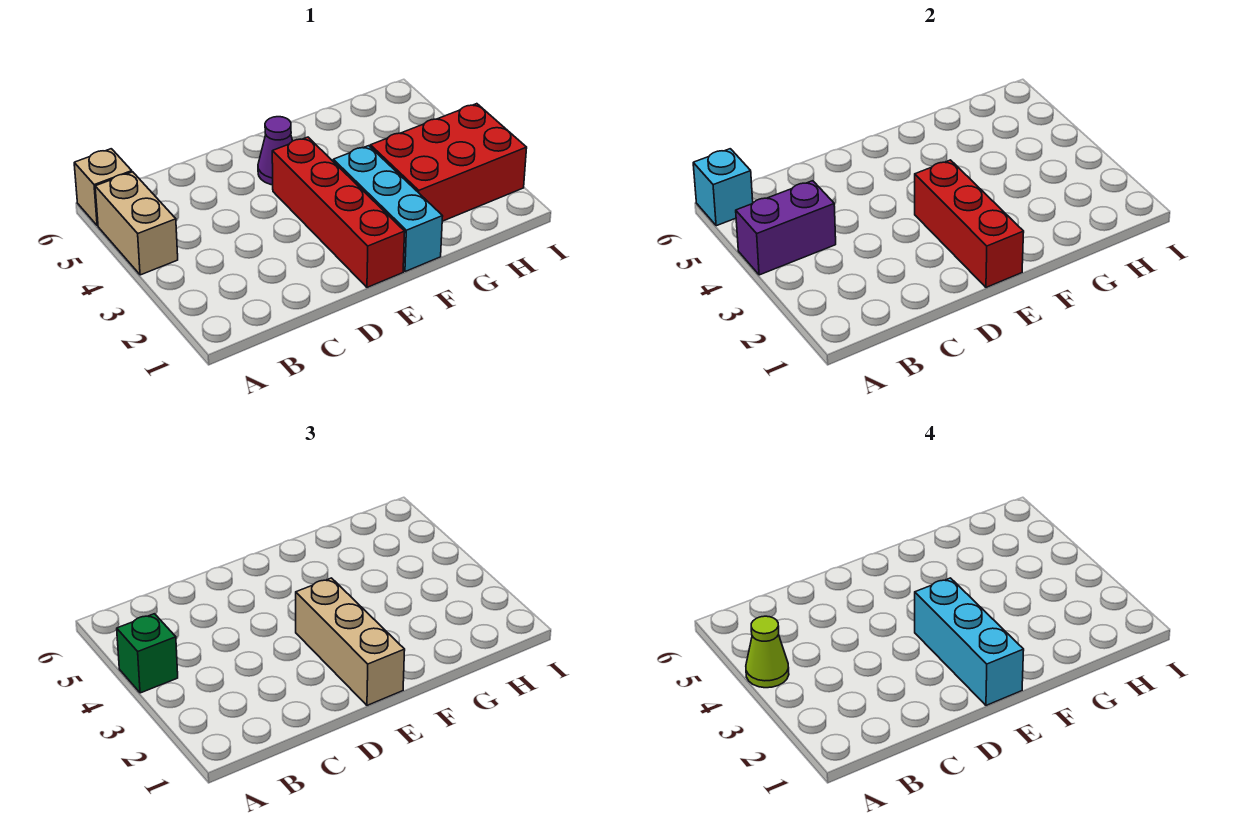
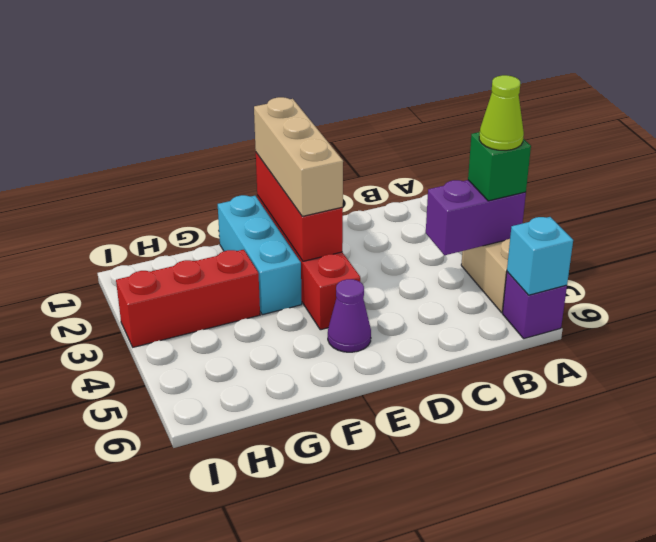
tan brick A6 level 1 -> purple brick A6 level 1
cyan brick E1:E3 level 4 -> none
red brick G2:I3 level 1 -> red brick G3:I3 level 1

